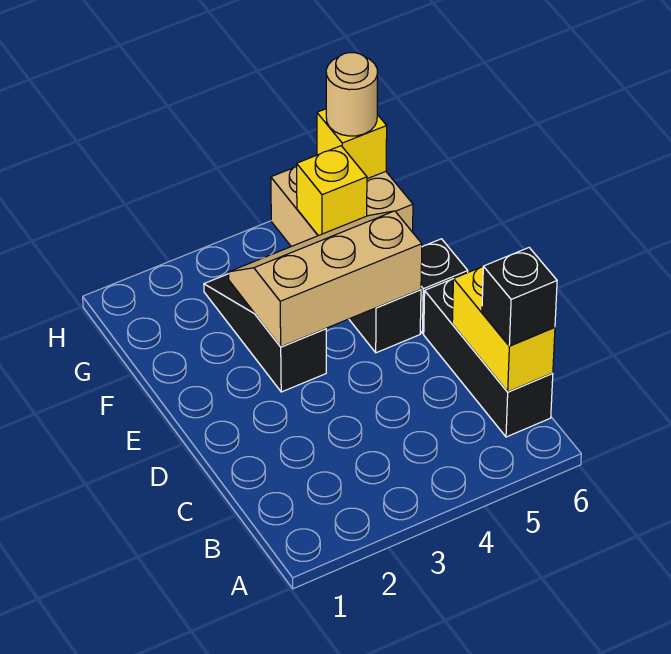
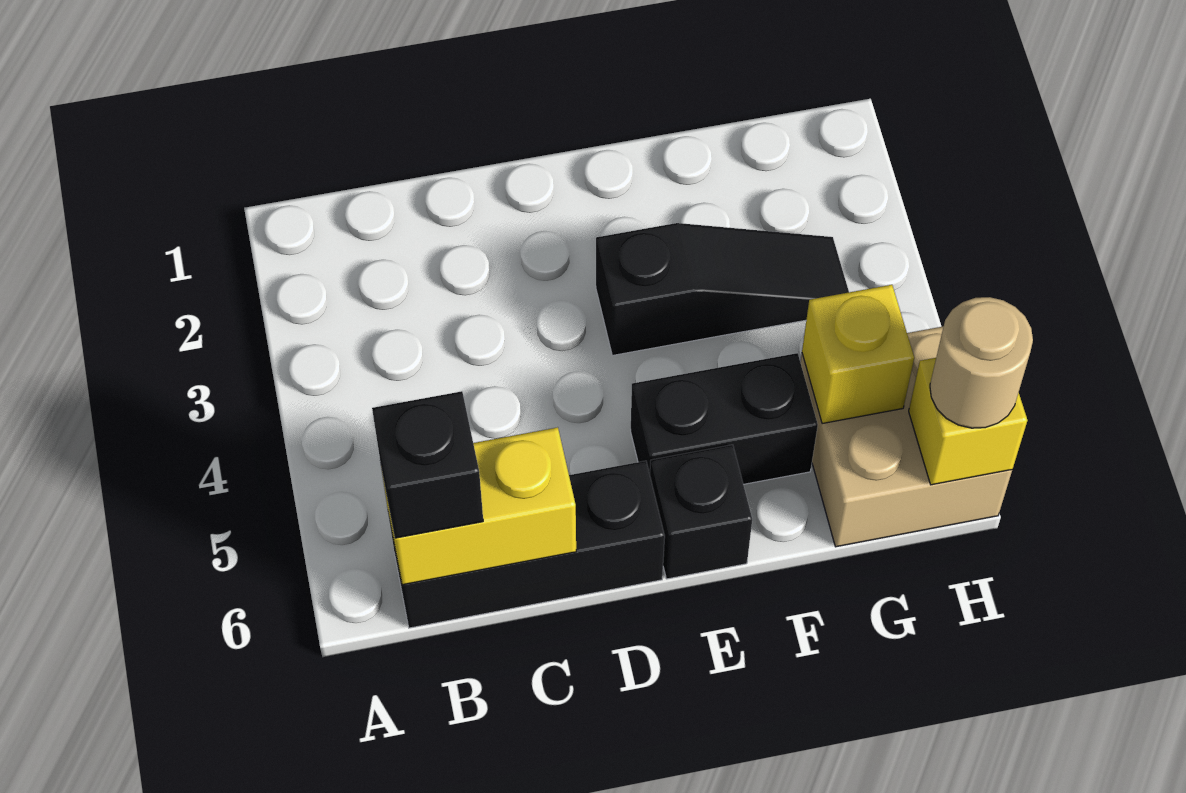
tan slope E3:F5 level 2 top E -> none

